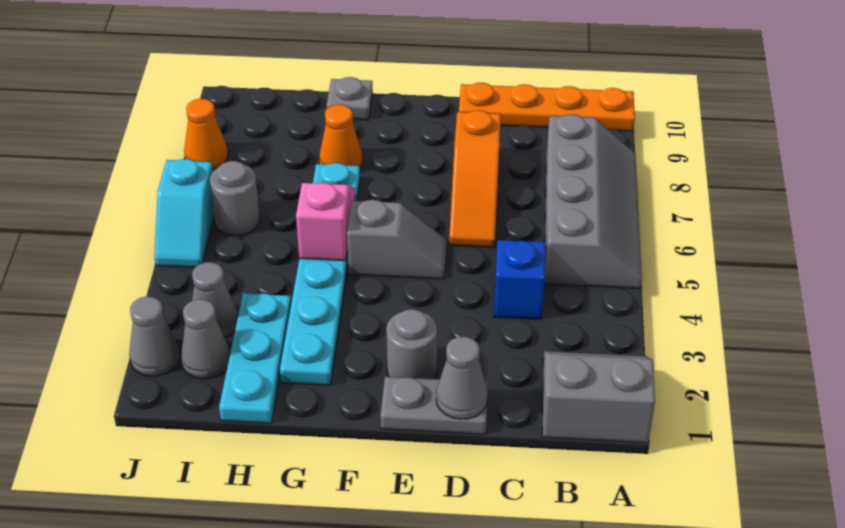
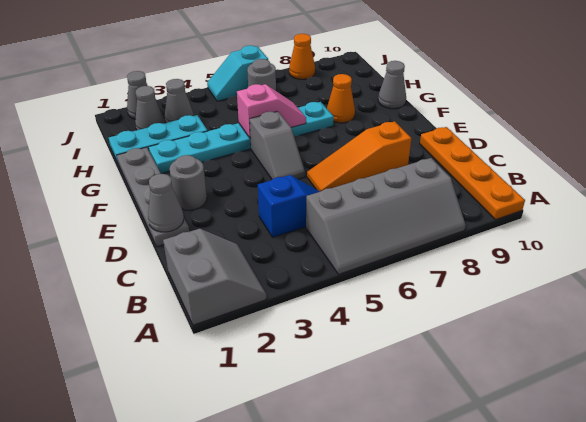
grey plate D1:E1 level 1 -> grey plate D1:G1 level 1
grey plate G10 level 1 -> grey cone G10 level 1

